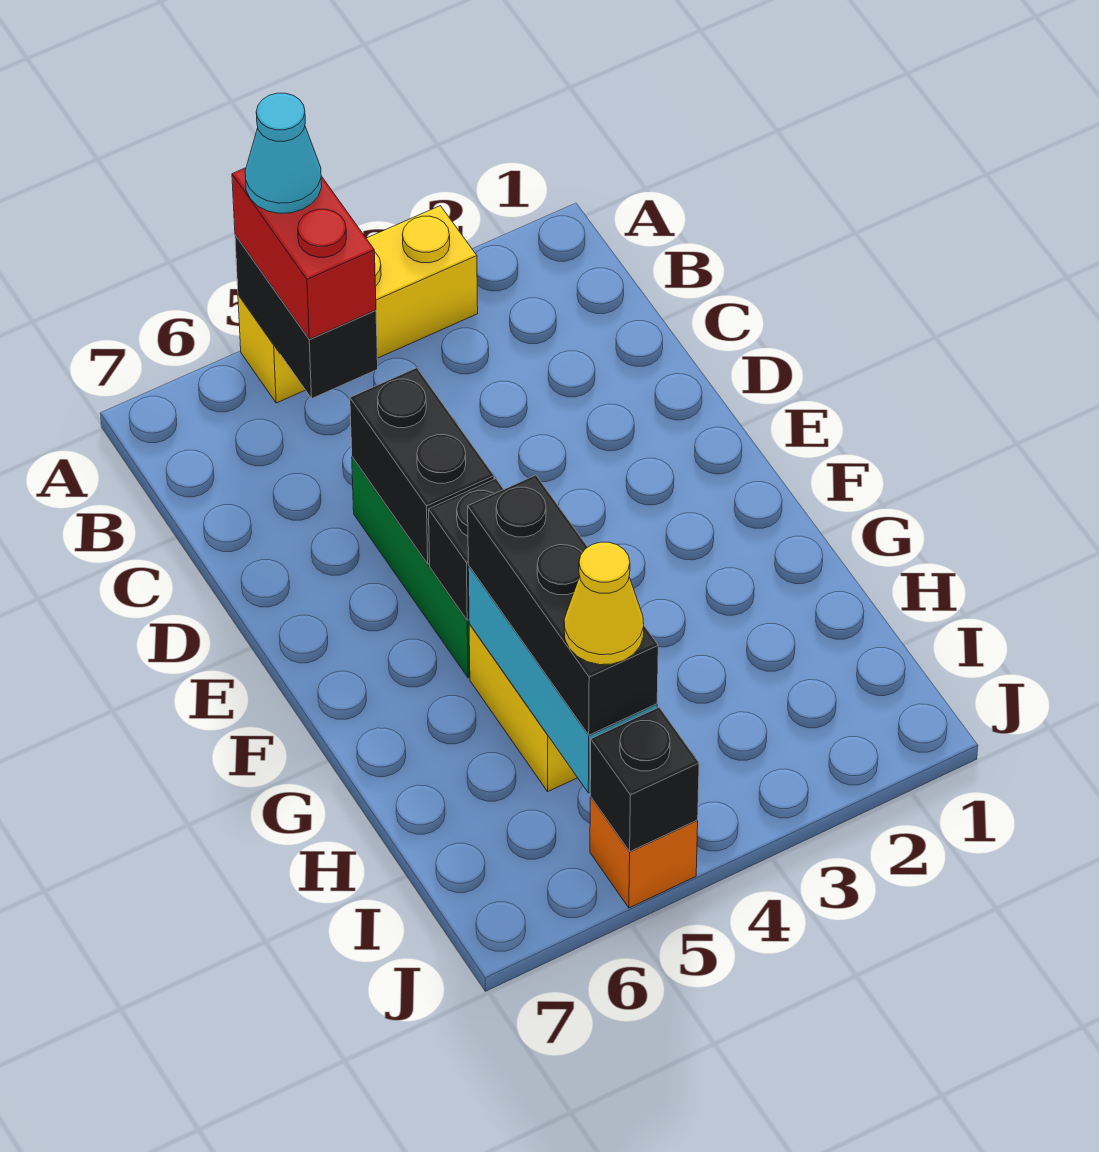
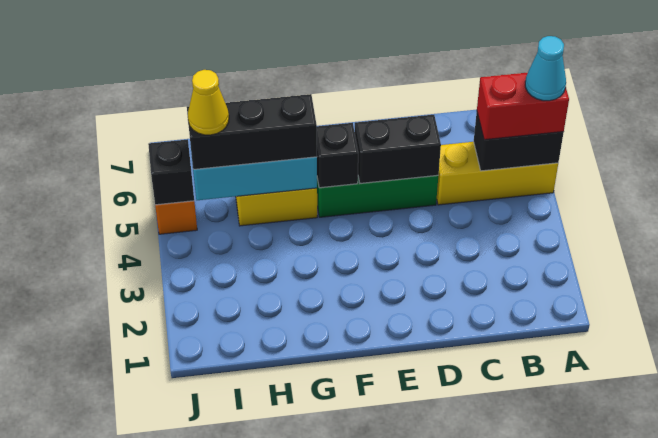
yellow brick A3:A5 level 1 -> yellow brick A5:C5 level 1

